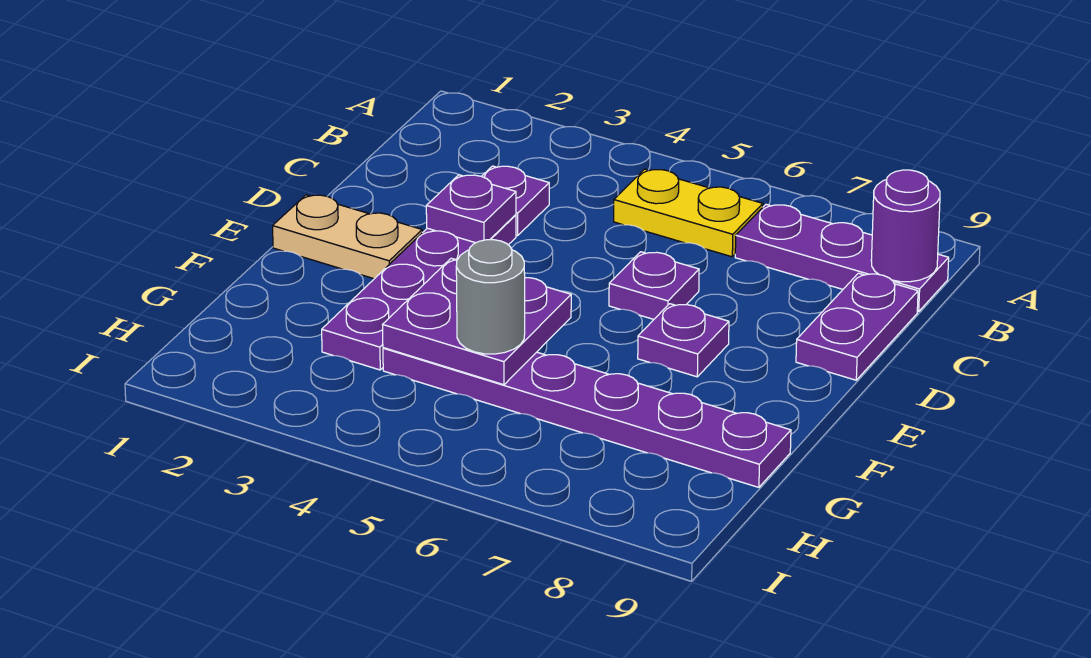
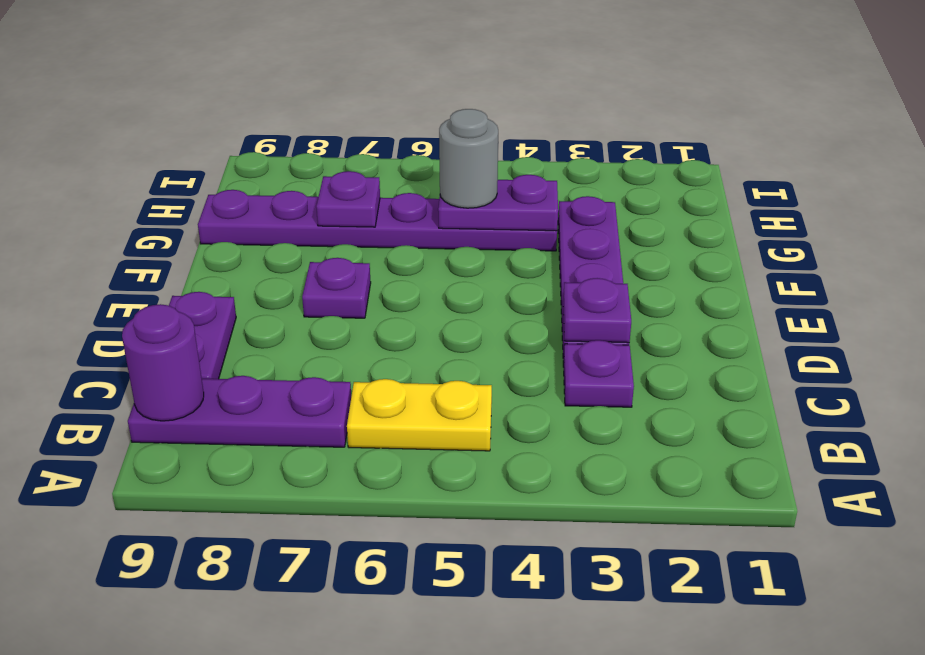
purple plate D6 level 1 -> purple plate G7 level 2
tan plate E1:E2 level 1 -> none
purple plate F4:G5 level 2 -> purple plate G4:G5 level 2

